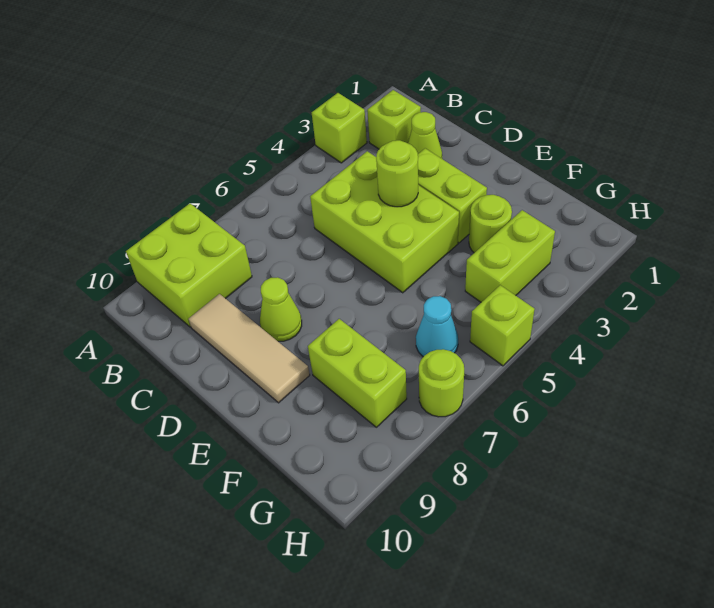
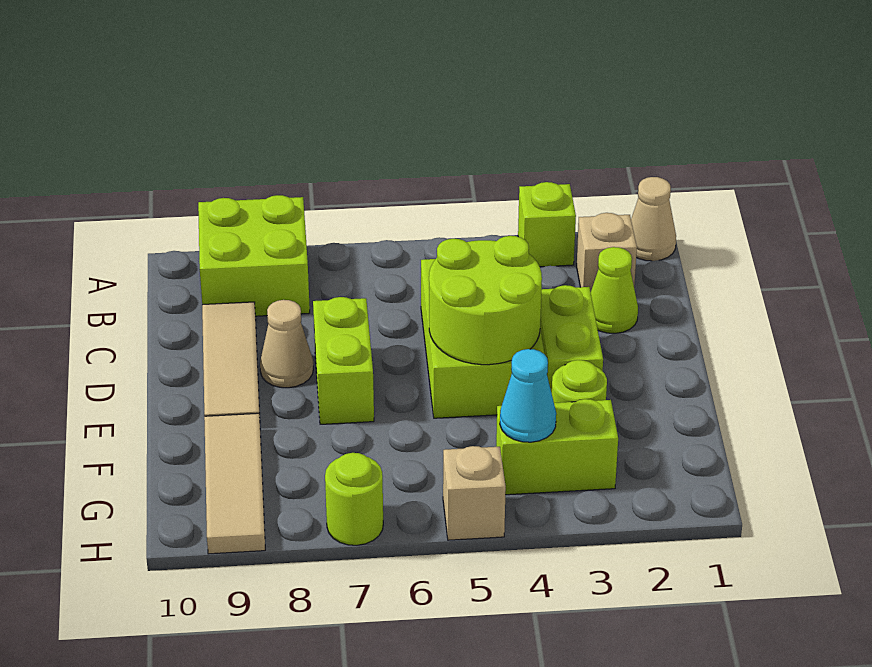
none -> tan cone A1 level 1
lime brick B2 level 1 -> tan brick B2 level 1
lime round brick D4 level 2 -> lime round brick D4:E5 level 2
lime cone D8 level 1 -> tan cone D8 level 1
lime brick F8:G8 level 1 -> lime brick D7:E7 level 1
none -> tan tile F9:H9 level 1
cyan cone G6 level 1 -> cyan cone G4 level 2
lime brick H5 level 1 -> tan brick H5 level 1

